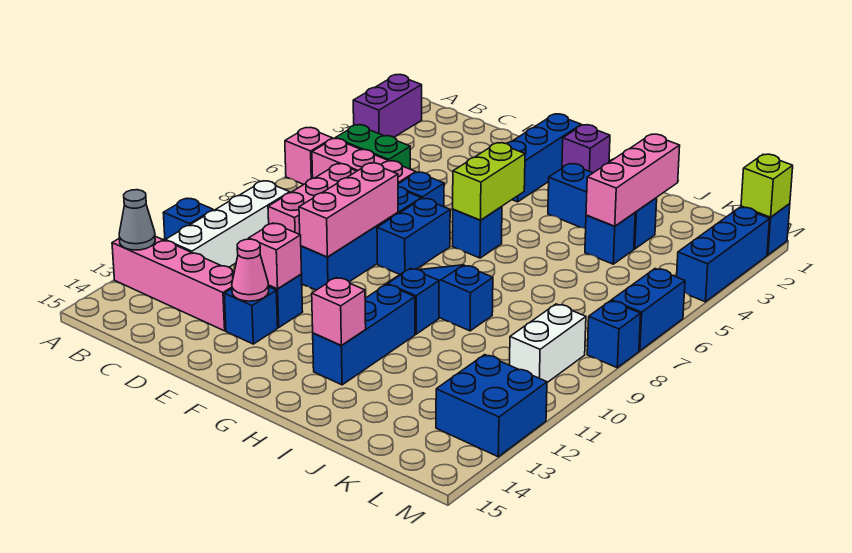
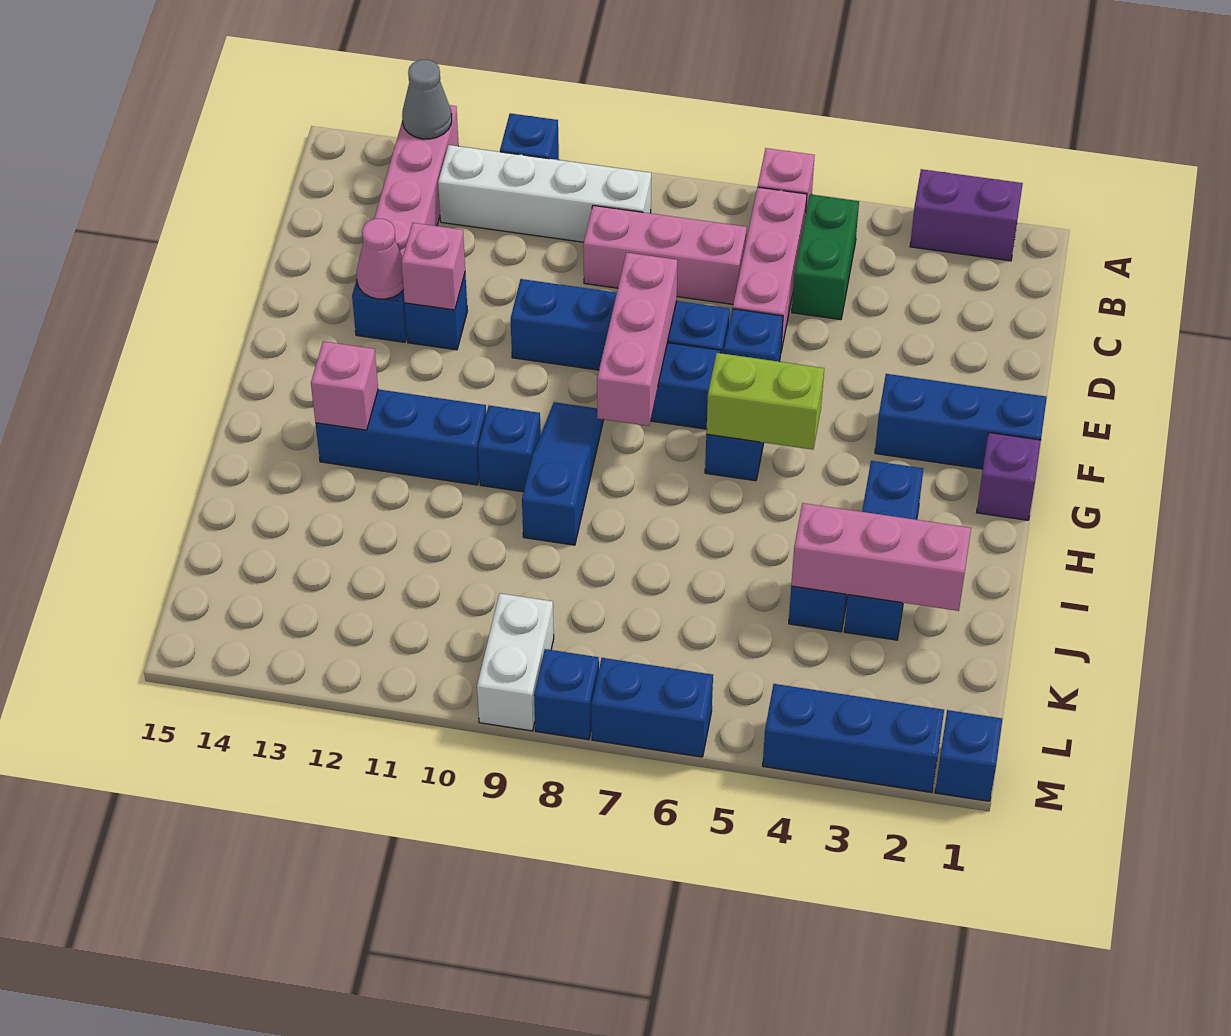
pink brick E8:E10 level 2 -> pink brick E8:G8 level 2
white brick L9:L10 level 1 -> white brick L9:M9 level 1
blue brick L12:M13 level 1 -> none
lime brick M1 level 2 -> none

